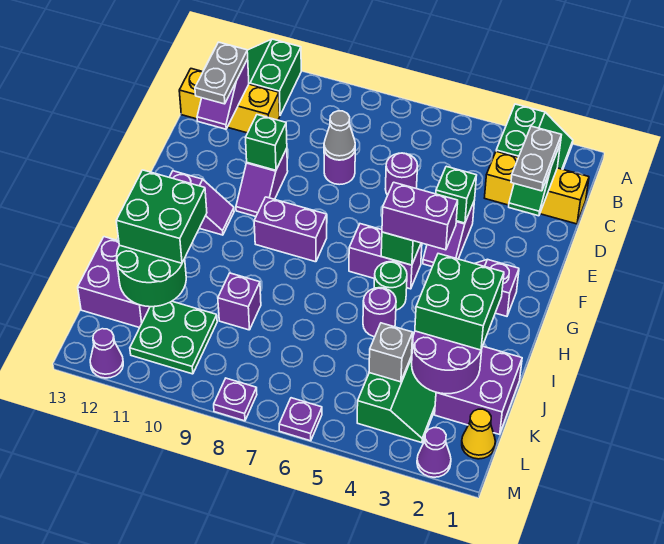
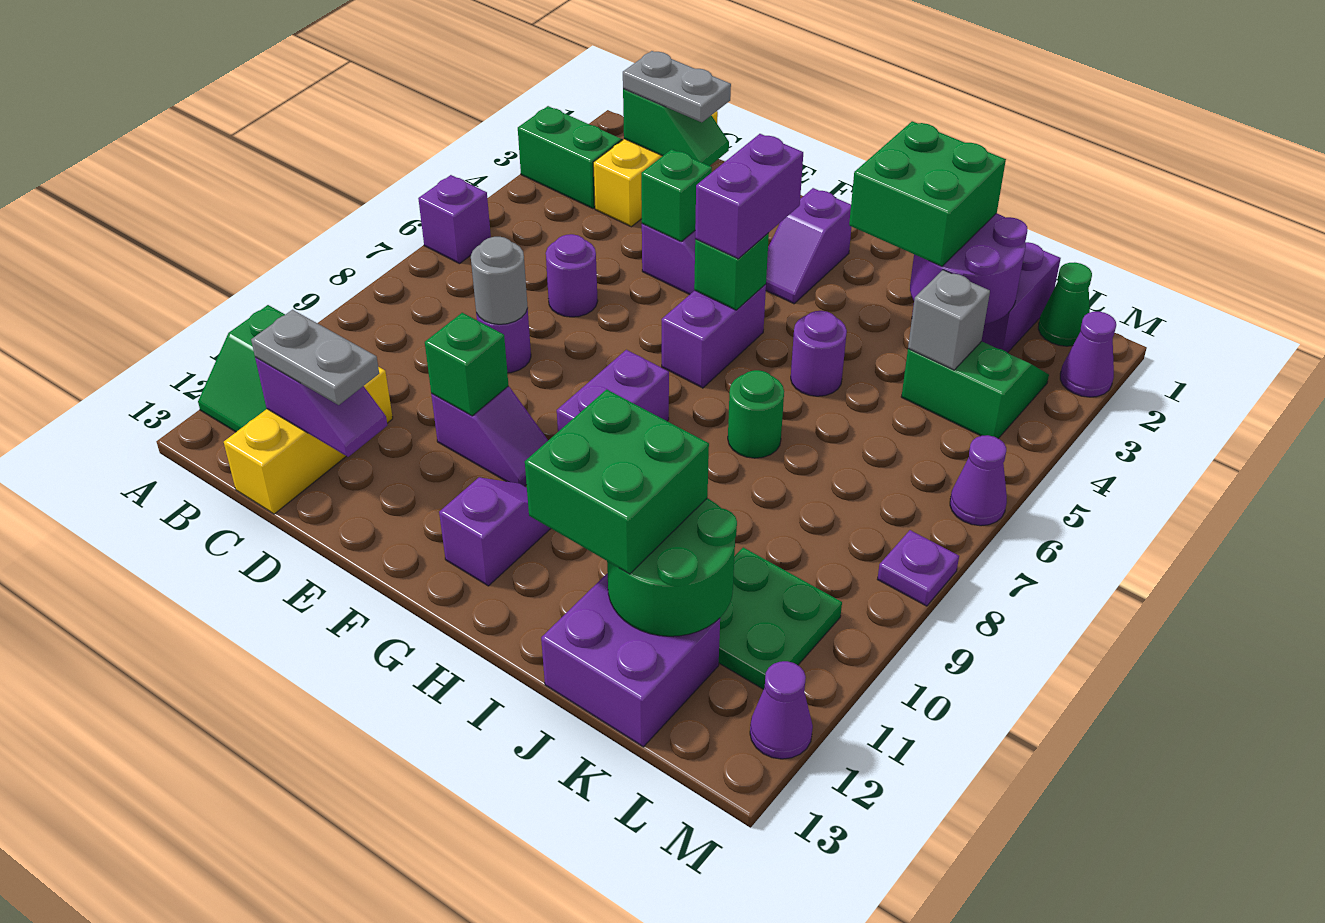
grey cone D8 level 2 -> grey round brick D8 level 2
green round brick H5 level 1 -> green round brick I7 level 1
purple brick J9 level 1 -> purple brick A6 level 1
yellow cone L1 level 1 -> green cone L1 level 1
purple plate M6 level 1 -> purple cone M6 level 1

